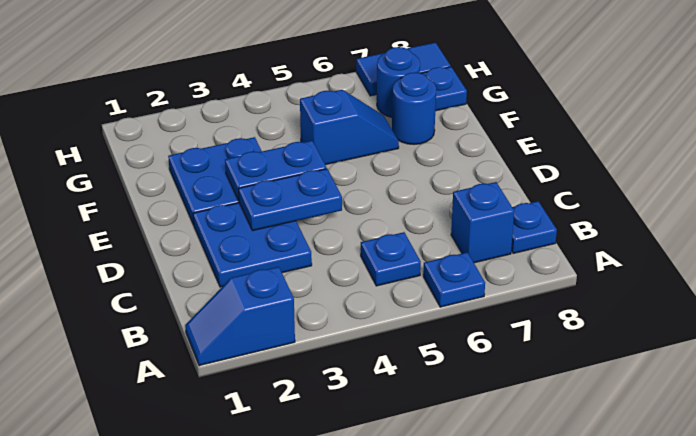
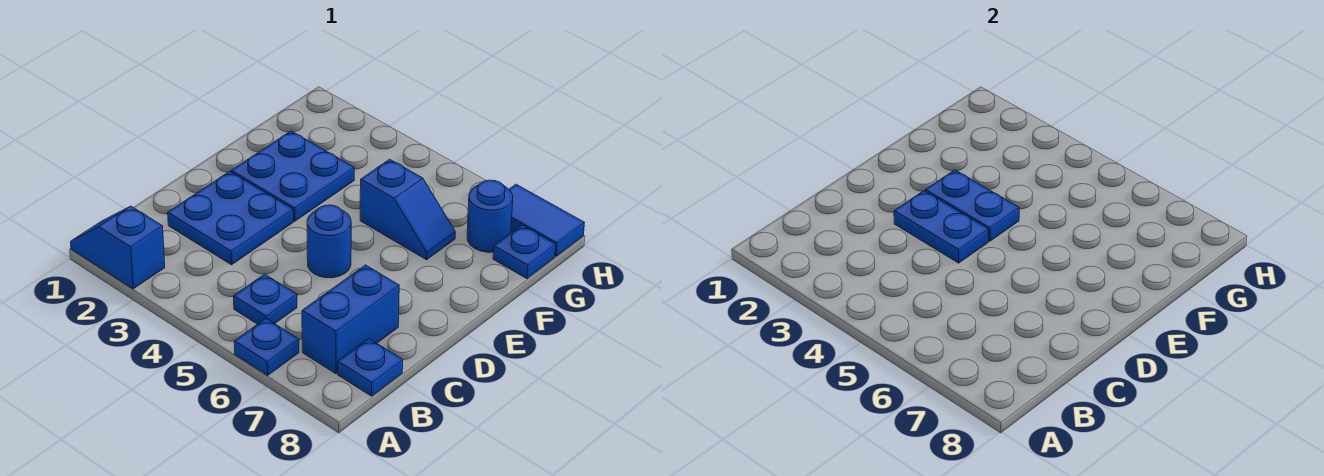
blue brick B7 level 1 -> blue brick B7:C7 level 1
blue round brick F7 level 1 -> blue round brick D5 level 1

